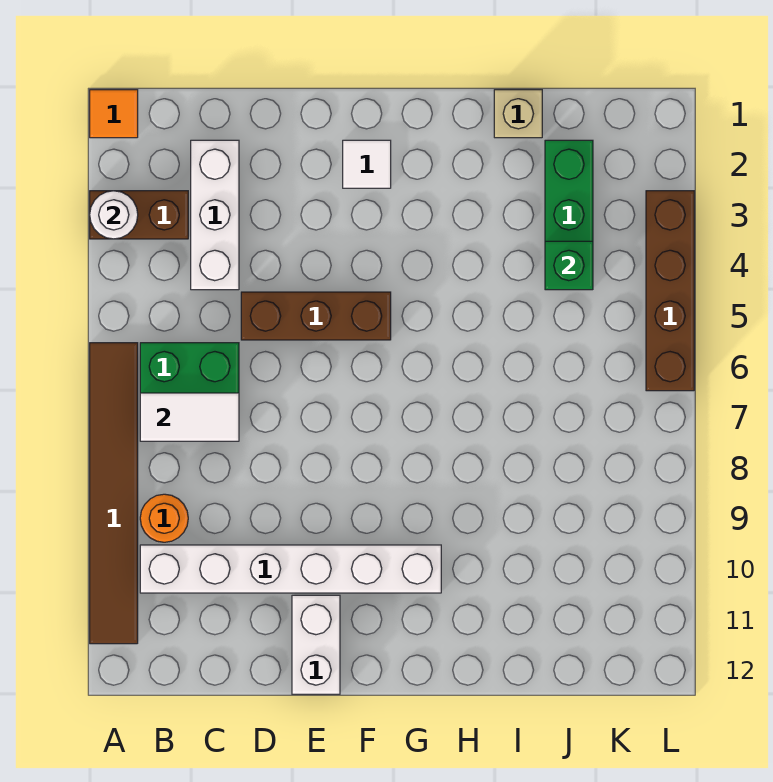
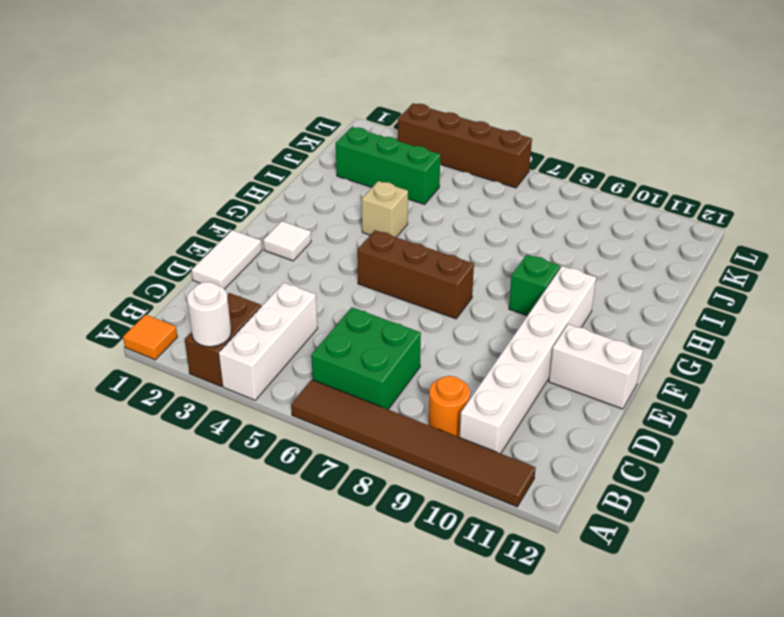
white tile B7:C7 level 2 -> white tile D1:E1 level 1
white brick C2:C4 level 1 -> white brick A4:C4 level 1
brown brick D5:F5 level 1 -> brown brick F5:F7 level 1
tan brick I1 level 1 -> tan brick H4 level 1
green brick J4 level 2 -> green brick G9 level 1

